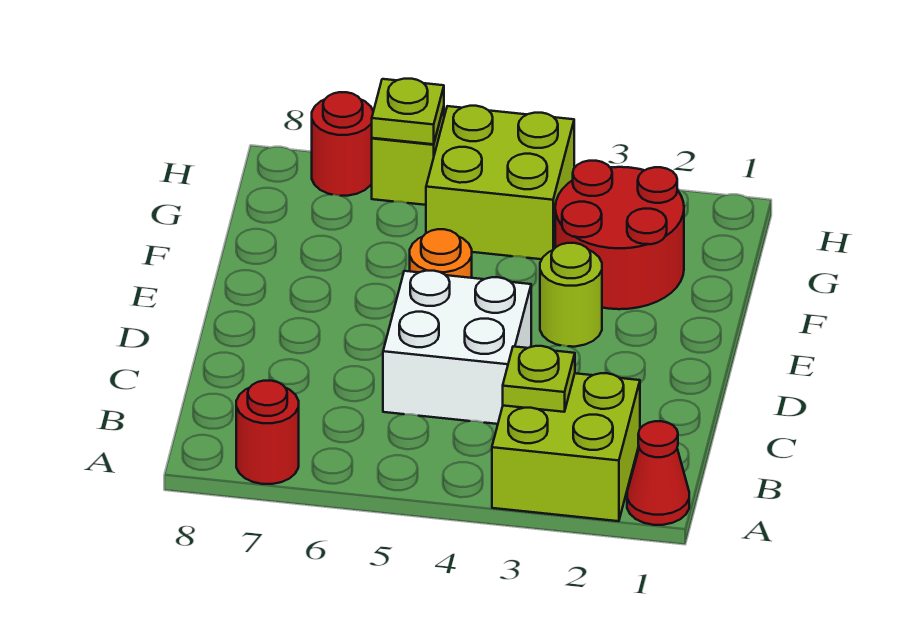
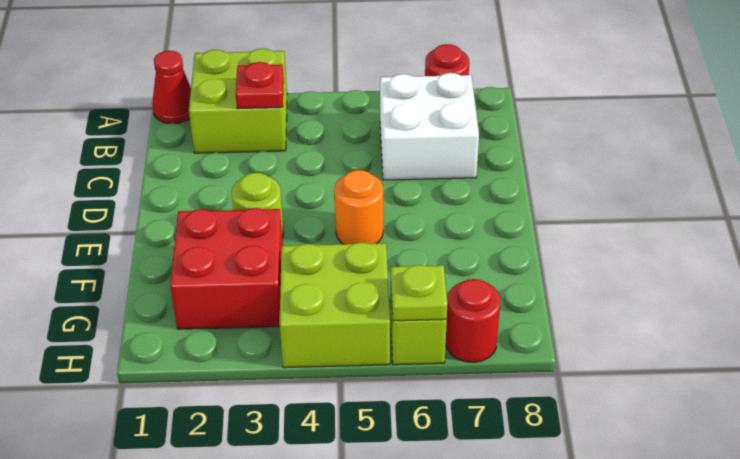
lime plate B3 level 2 -> red plate B3 level 2
white brick C4:D5 level 1 -> white brick B6:C7 level 1
red round brick F2:G3 level 1 -> red brick F2:G3 level 1

